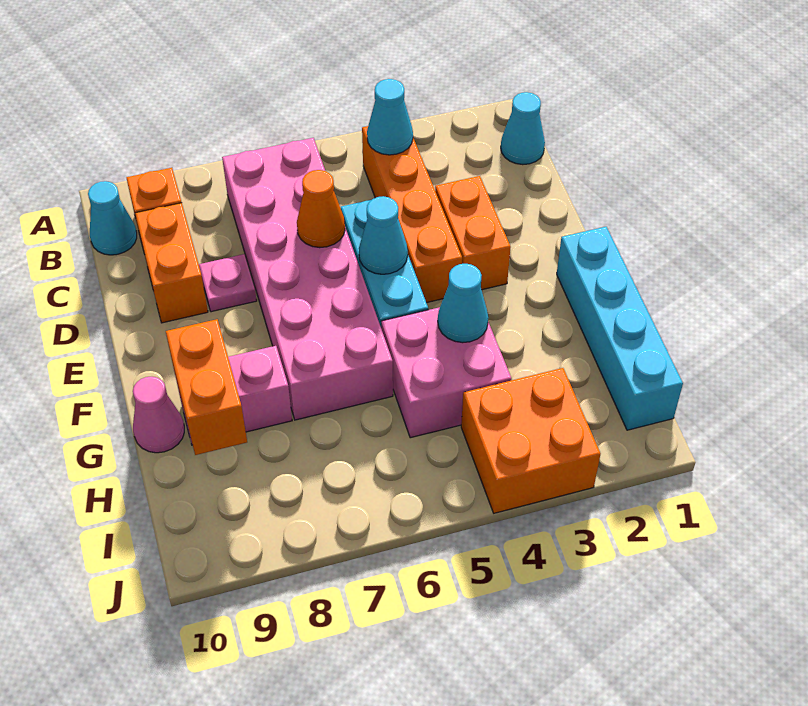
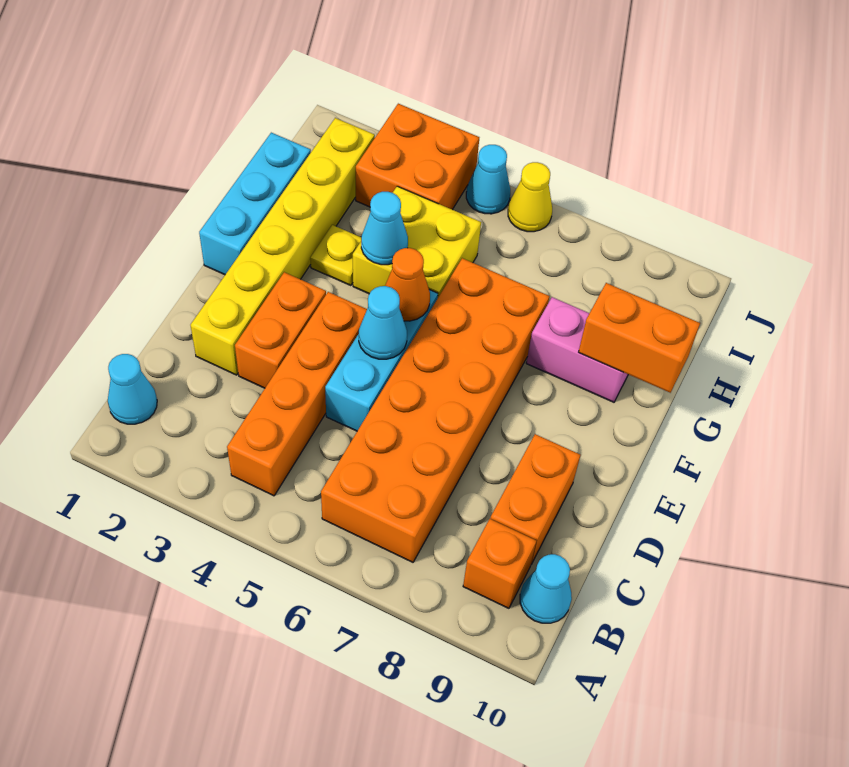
cyan cone B4 level 2 -> cyan cone J5 level 1
pink brick B6:G7 level 1 -> orange brick B6:G7 level 1
none -> yellow brick D2:I2 level 1
orange cone D6 level 2 -> orange cone F5 level 2
pink plate D8 level 1 -> none
cyan brick F1:I1 level 1 -> cyan brick F1:H1 level 1
none -> yellow plate G3 level 1
pink brick G4:H5 level 1 -> yellow brick G4:H5 level 1
orange brick G9:H9 level 2 -> orange brick G9:G10 level 2
pink cone G10 level 1 -> none
none -> yellow cone J6 level 1

